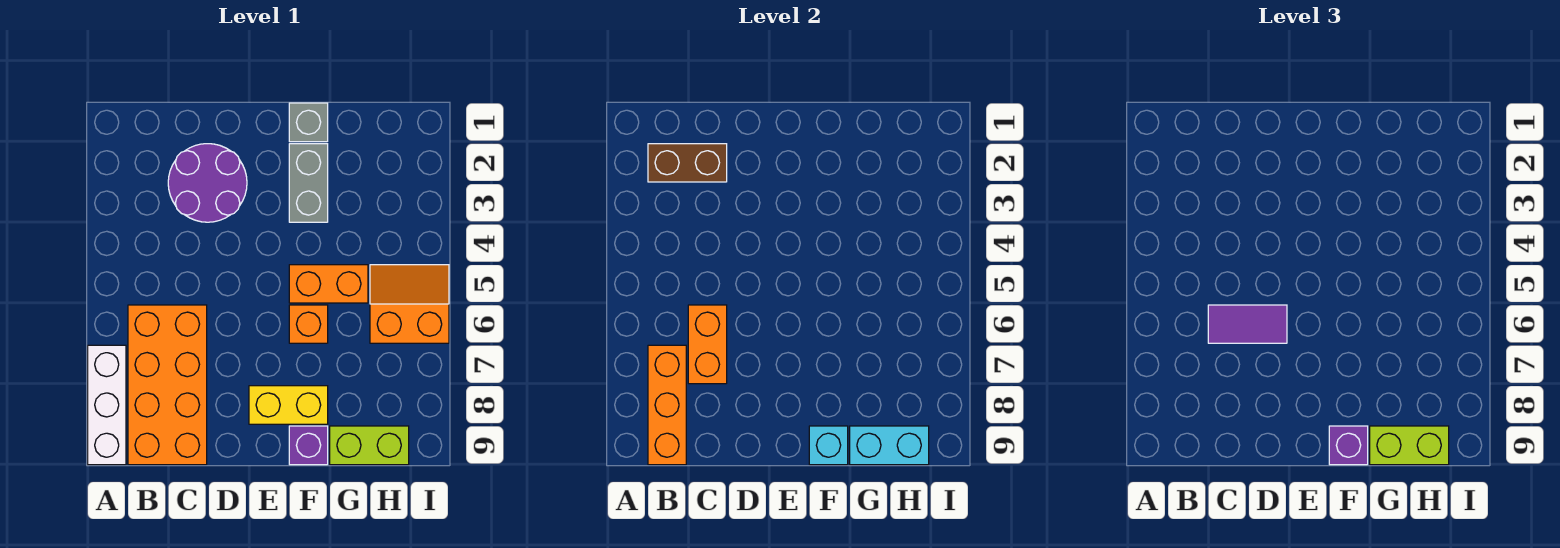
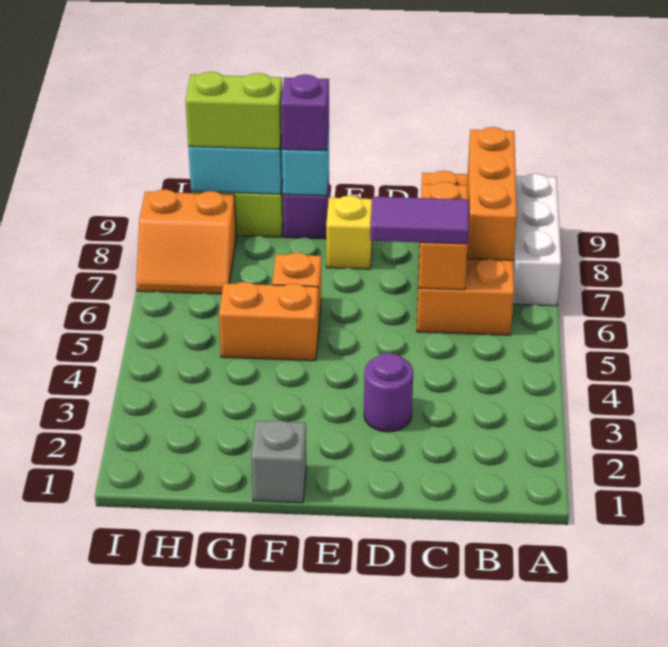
brown brick B2:C2 level 2 -> none
purple round brick C2:D3 level 1 -> purple round brick D3 level 1
yellow brick E8:F8 level 1 -> yellow brick E8 level 1
grey brick F2:F3 level 1 -> none
orange slope H5:I6 level 1 top 6 -> orange slope H7:I8 level 1 top 8

